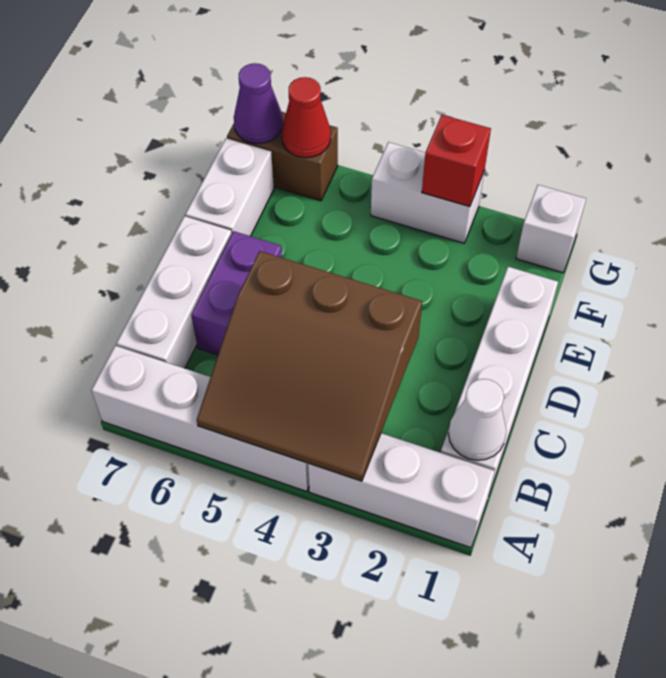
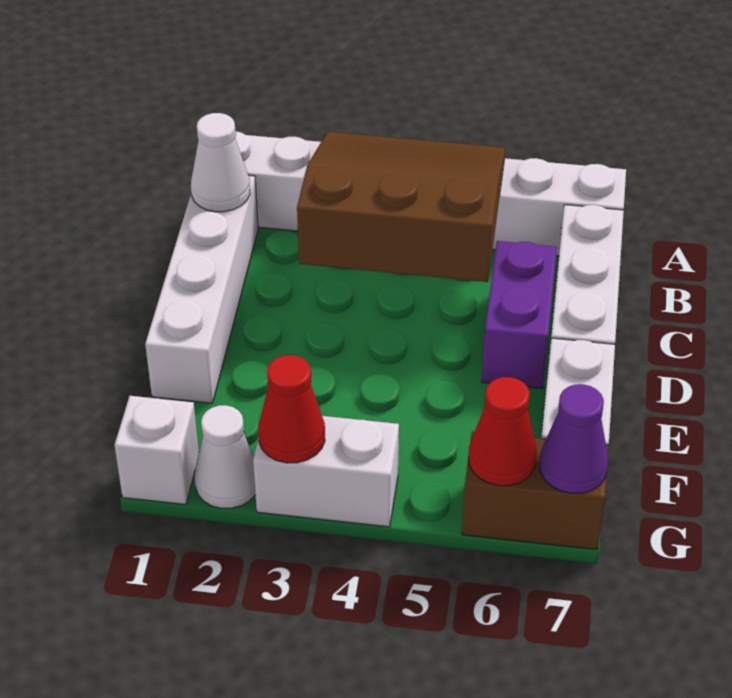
none -> white cone G2 level 1
red brick G3 level 2 -> red cone G3 level 2

